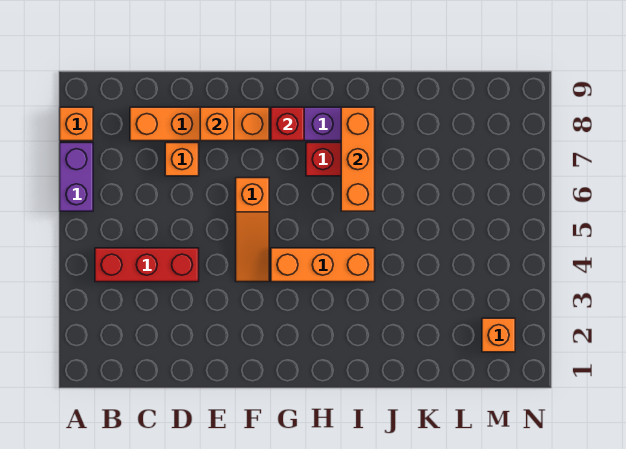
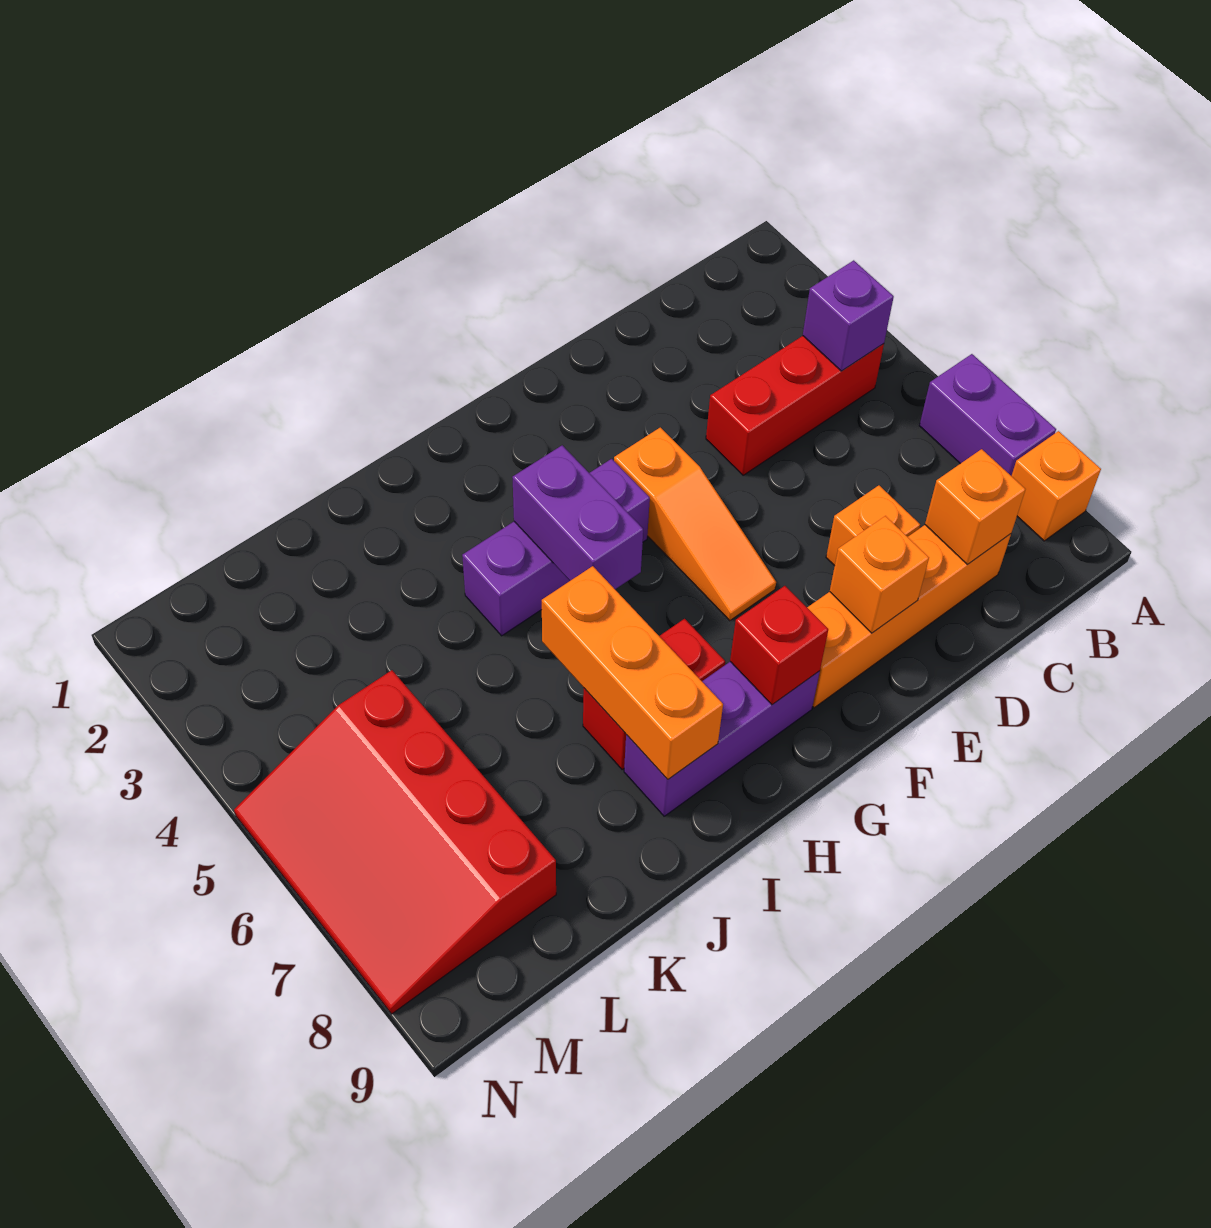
none -> purple brick B4 level 2
orange slope F4:F6 level 1 top 6 -> orange slope F4:F6 level 1 top 4
orange brick G4:I4 level 1 -> purple brick G4:I4 level 1
none -> purple brick H4:H5 level 2
none -> red slope L5:N8 level 1 top L
orange brick M2 level 1 -> orange brick C8 level 2

